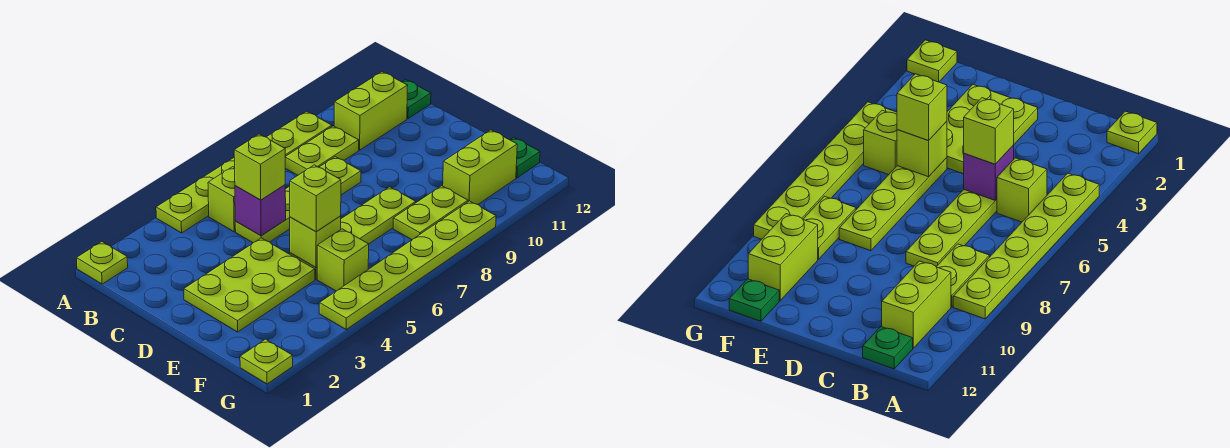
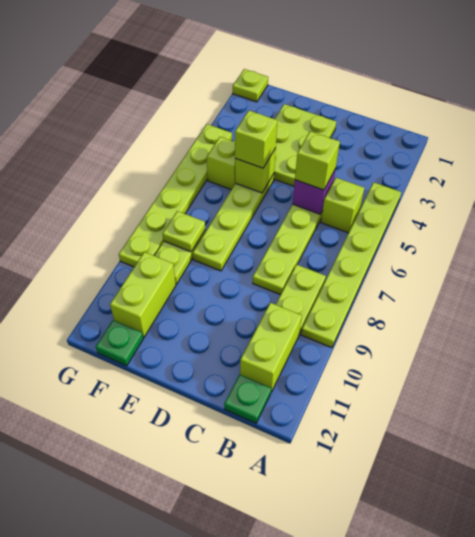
lime plate A1 level 1 -> lime plate F8 level 2

